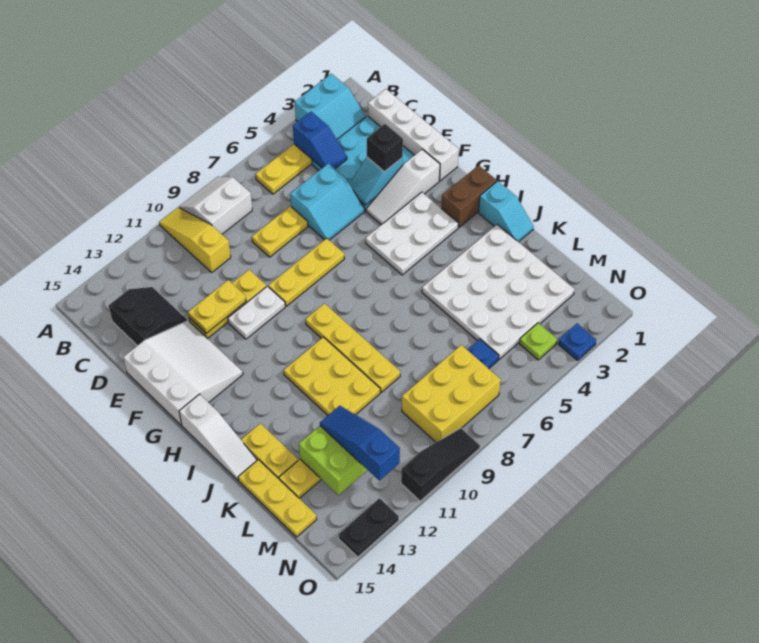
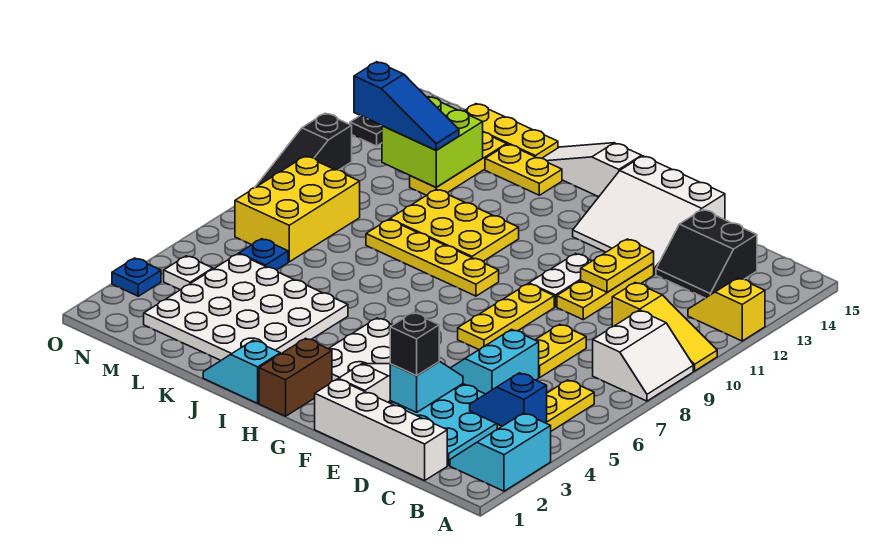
none -> yellow slope A12:B12 level 1 top A
lime plate N4 level 1 -> white plate N4 level 1

